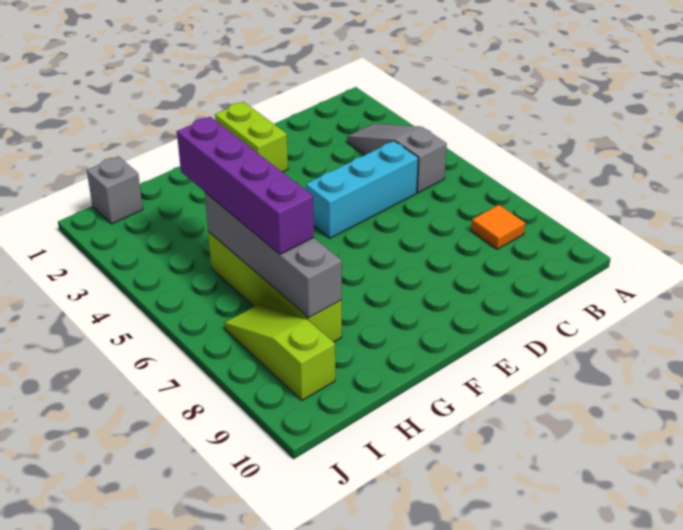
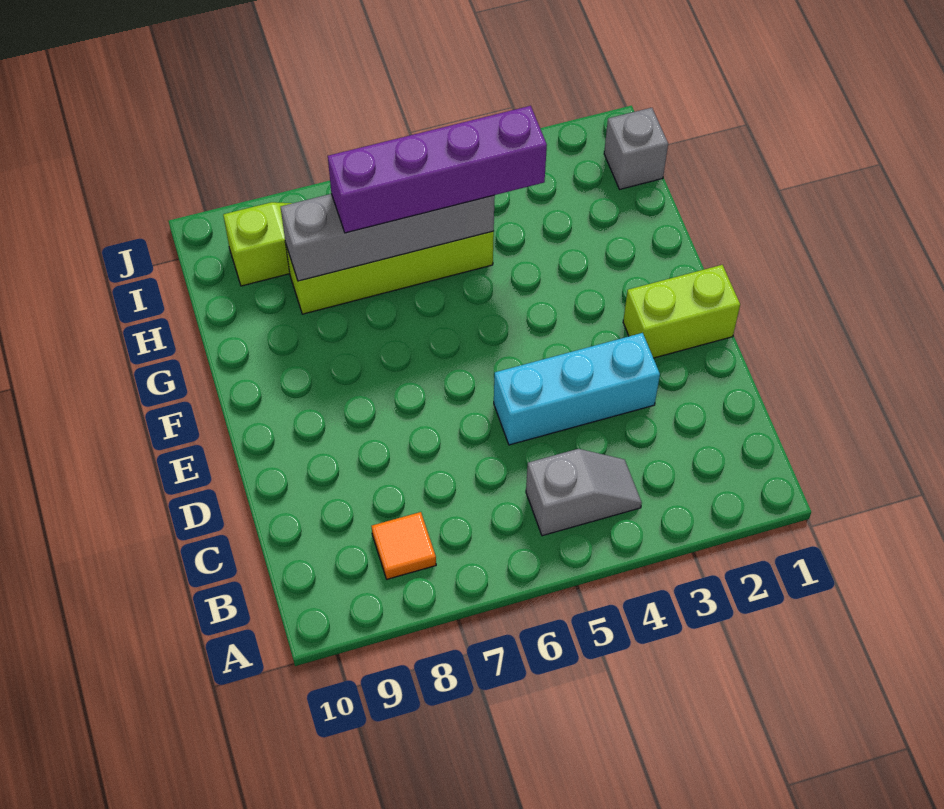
grey slope B3:B5 level 1 top 5 -> grey slope B4:B5 level 1 top 5
cyan brick C5:E5 level 1 -> cyan brick D3:D5 level 1

